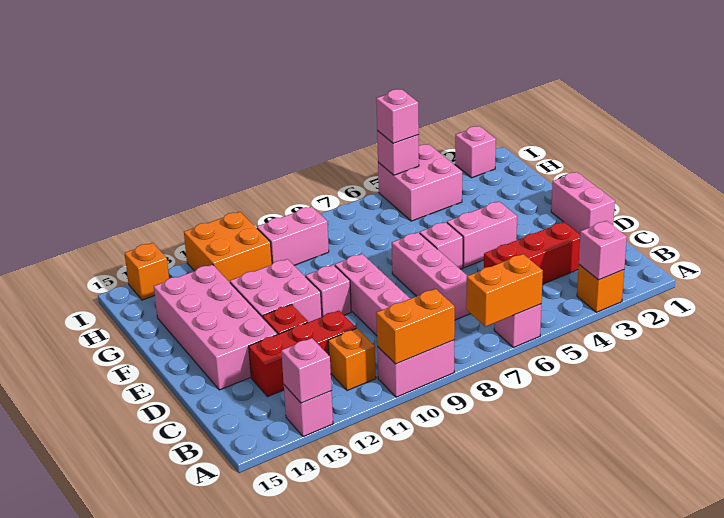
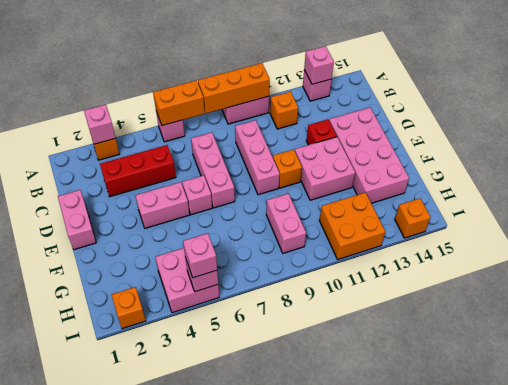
orange brick A9:A10 level 2 -> orange brick A8:A10 level 2
red brick C11:C13 level 1 -> none
pink brick E10 level 1 -> orange brick E10 level 1
pink brick H9:H10 level 1 -> pink brick G9:H9 level 1
pink brick I2 level 1 -> orange brick I2 level 1

